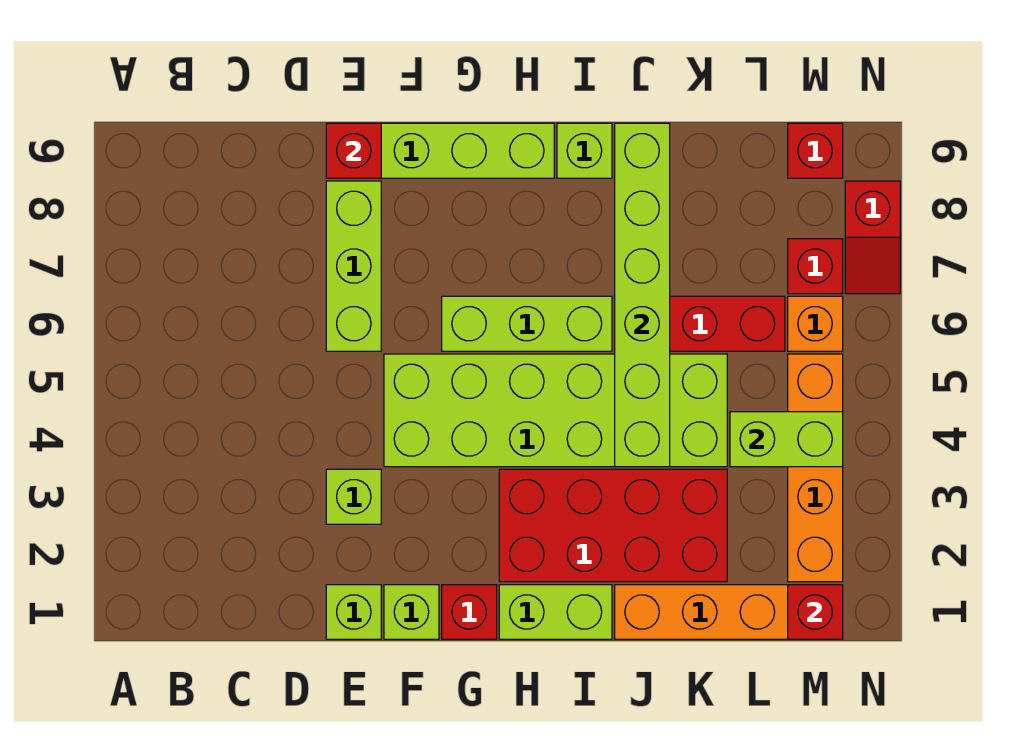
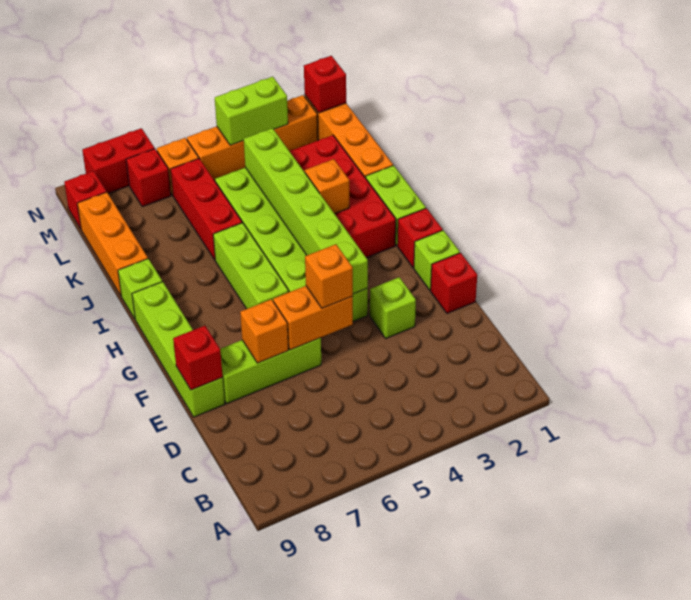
lime brick E1 level 1 -> red brick E1 level 1
none -> orange brick E5:E6 level 2
none -> orange brick E5 level 3
none -> orange brick E7 level 2
none -> orange brick I3 level 2
lime brick J4:J9 level 2 -> lime brick F4:K4 level 2
none -> orange brick J9:L9 level 1
lime brick L4:M4 level 2 -> lime brick M3:M4 level 2
red slope N7:N8 level 1 top 8 -> red brick N7:N8 level 1

